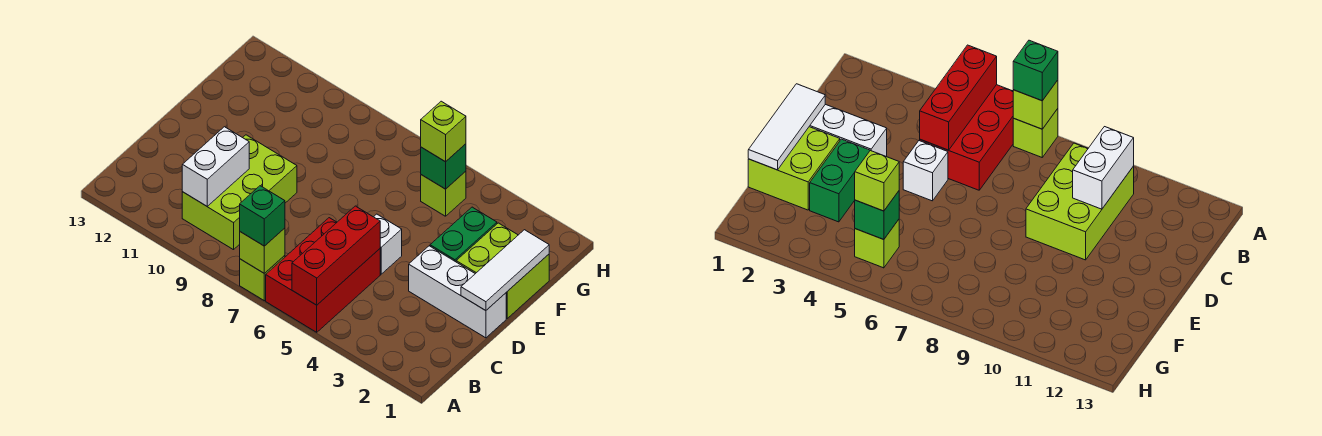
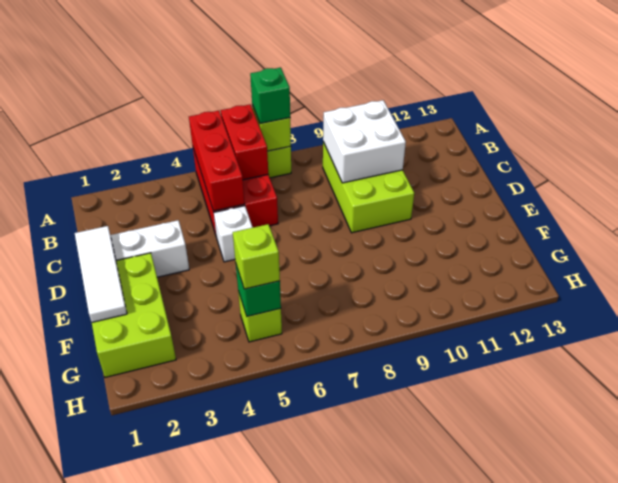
none -> red brick A6:B6 level 2
white brick B10:C10 level 2 -> white brick B9:C10 level 2
lime brick E1:F2 level 1 -> lime brick E1:G2 level 1
green brick E3:F3 level 1 -> none

